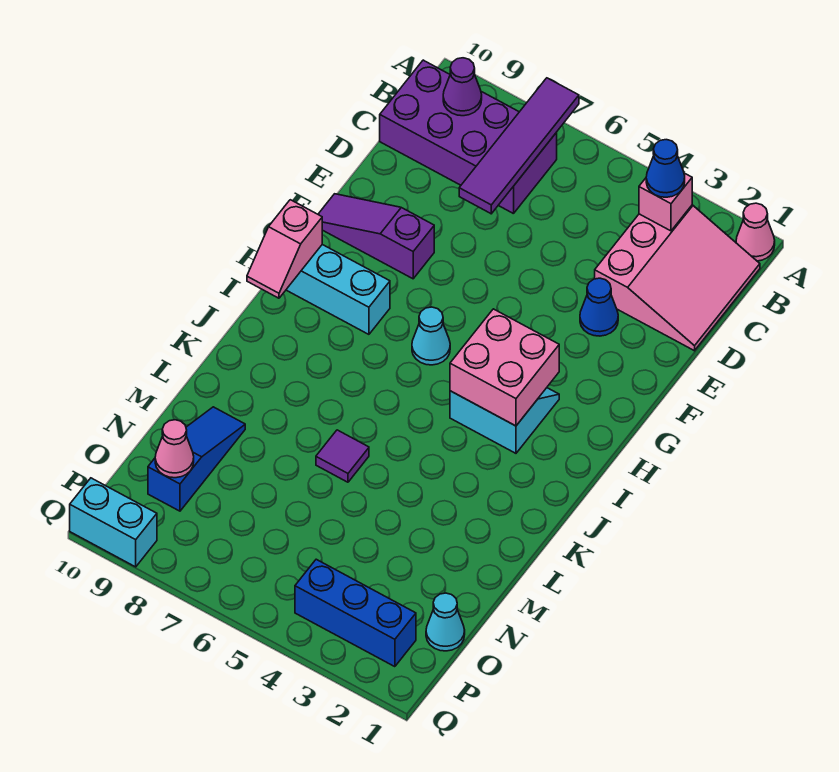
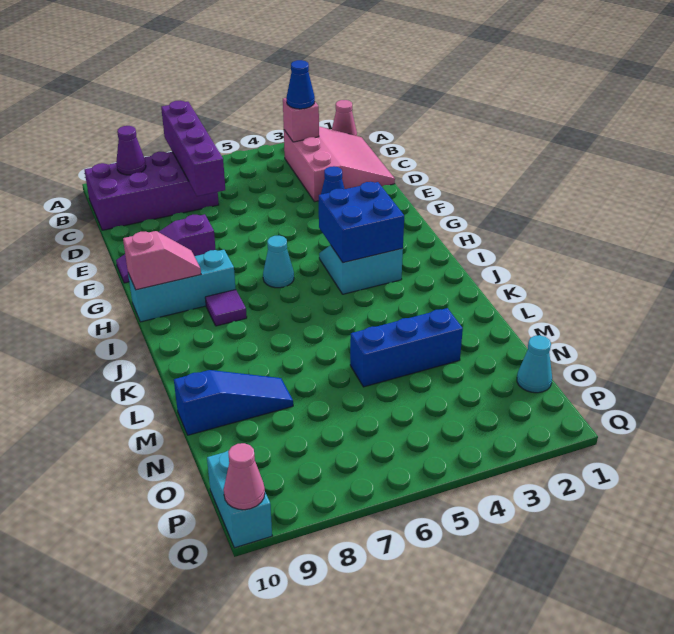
purple tile A7:D7 level 2 -> purple brick A7:D7 level 2
pink brick H3:I4 level 2 -> blue brick H3:I4 level 2
pink slope H10:I10 level 2 top H -> pink slope H9:H10 level 2 top 10
purple tile L6 level 1 -> purple tile I8 level 1
blue slope M9:O9 level 1 top O -> blue slope M8:M10 level 1 top 10
pink cone O9 level 2 -> pink cone Q10 level 2
blue brick P2:P4 level 1 -> blue brick M3:M5 level 1
cyan brick Q9:Q10 level 1 -> cyan brick P10:Q10 level 1

